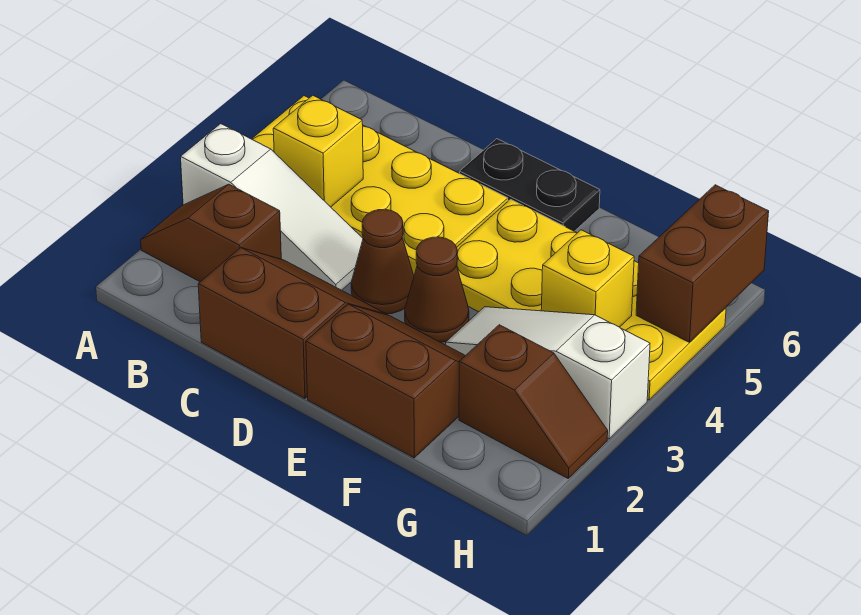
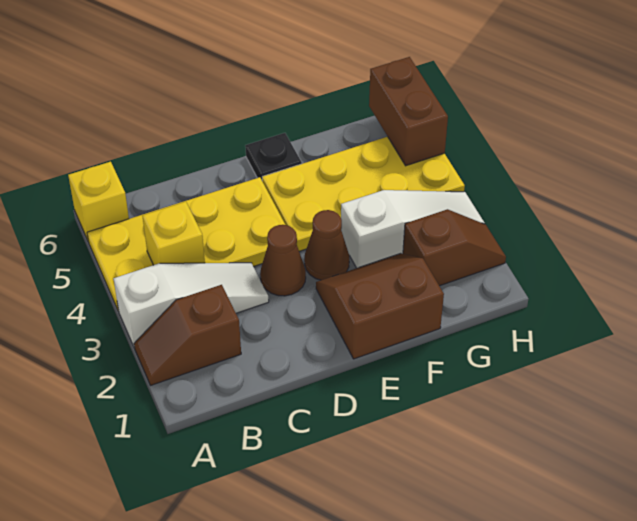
brown slope C1:D2 level 1 top 1 -> none
black plate D6:E6 level 1 -> black plate E6 level 1
white slope F3:H3 level 1 top H -> white slope F3:H3 level 1 top F
yellow brick G4 level 2 -> yellow brick A6 level 1

